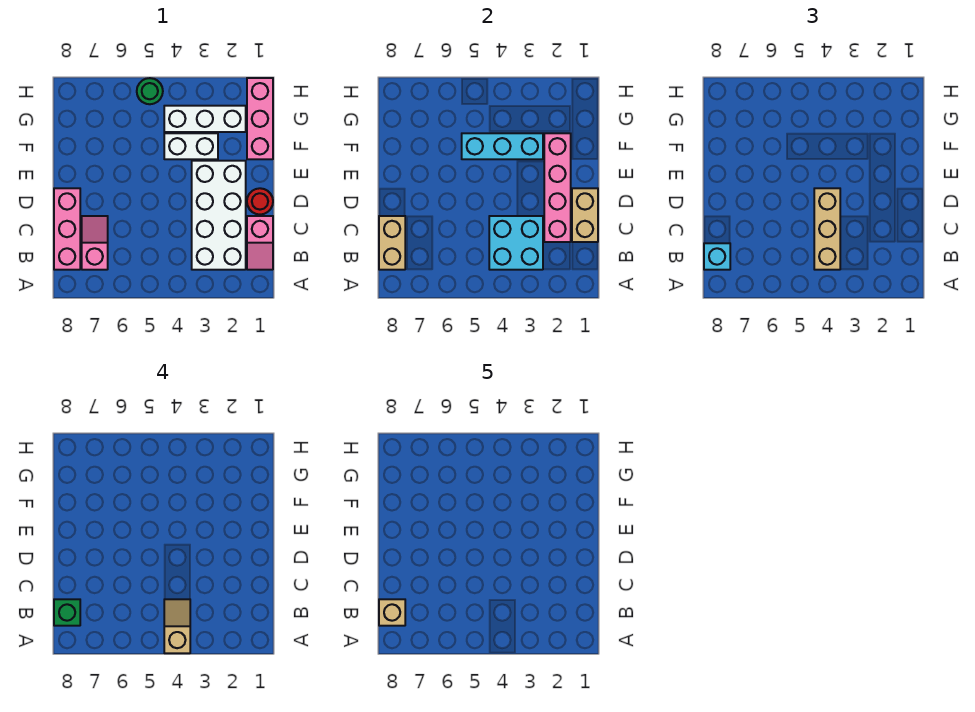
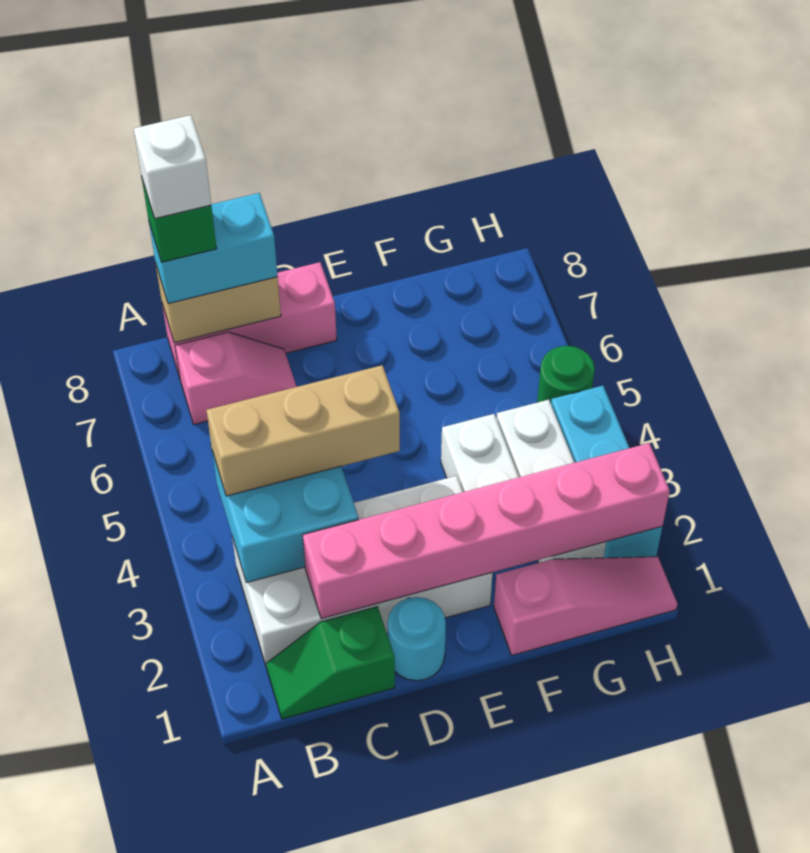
tan slope A4:B4 level 4 top A -> none
pink slope B1:C1 level 1 top C -> green slope B1:C1 level 1 top C
cyan brick B8 level 3 -> cyan brick B8:C8 level 3
tan brick B8 level 5 -> white brick B8 level 5
tan brick C1:D1 level 2 -> none
pink brick C2:F2 level 2 -> pink brick C2:H2 level 2
red round brick D1 level 1 -> cyan round brick D1 level 1
pink brick F1:H1 level 1 -> pink slope F1:H1 level 1 top F
cyan brick F3:F5 level 2 -> cyan brick H2:H4 level 1

